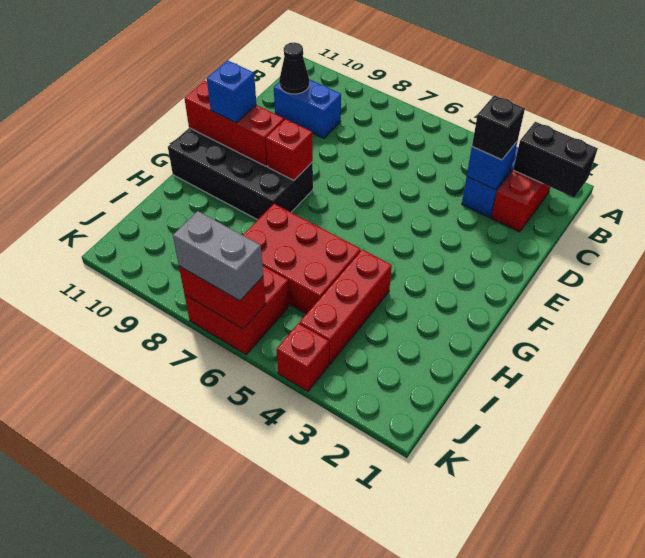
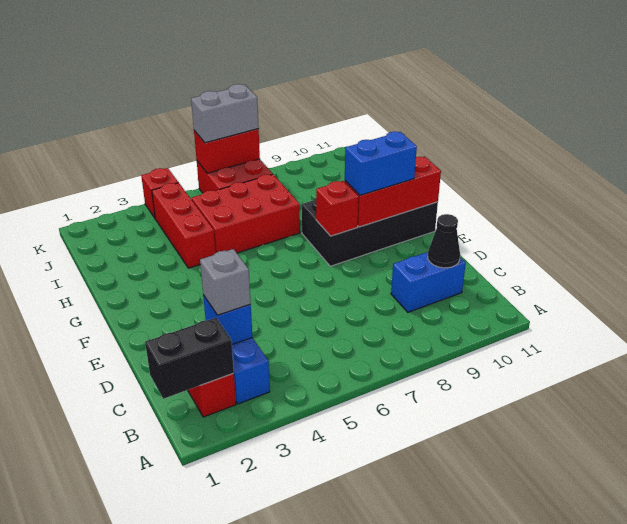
black brick C3 level 3 -> grey brick C3 level 3
blue brick F10 level 3 -> blue brick F9:F10 level 3

